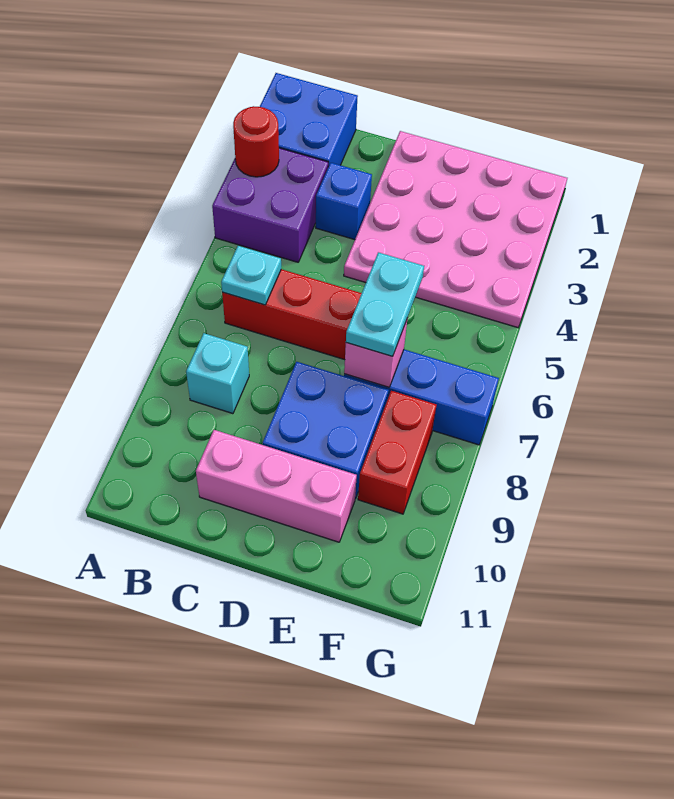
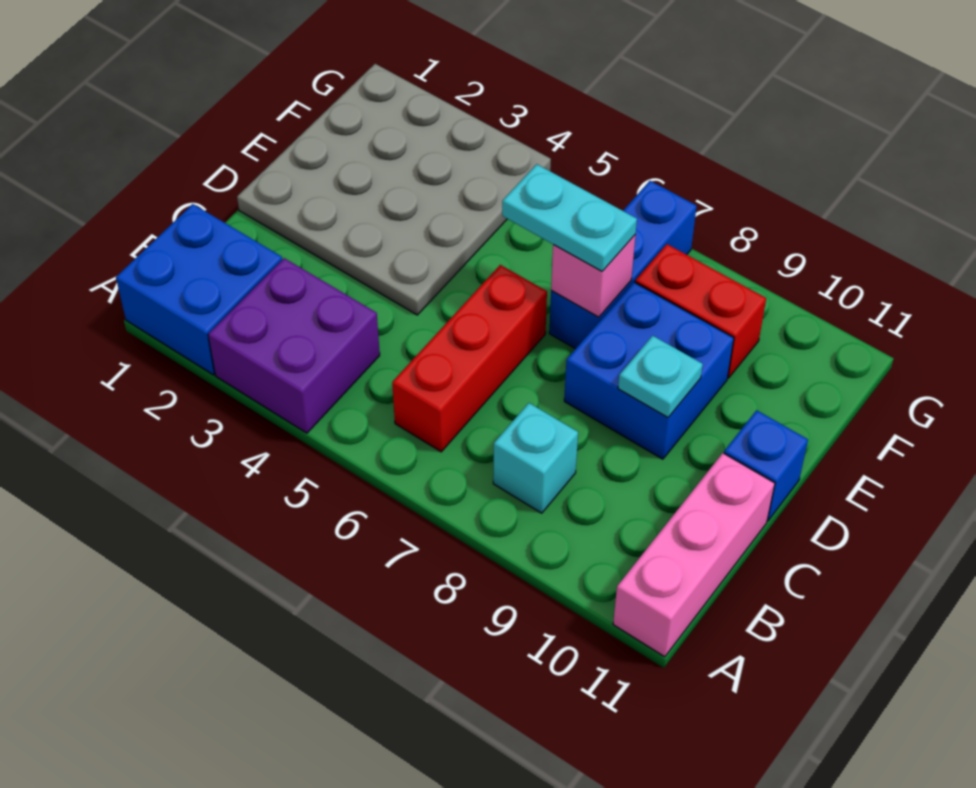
red round brick A3 level 2 -> none
cyan plate B6 level 2 -> cyan plate D9 level 2
blue brick C3 level 1 -> blue brick D11 level 1
pink brick C10:E10 level 1 -> pink brick A11:C11 level 1
pink plate D1:G4 level 1 -> grey plate D1:G4 level 1

